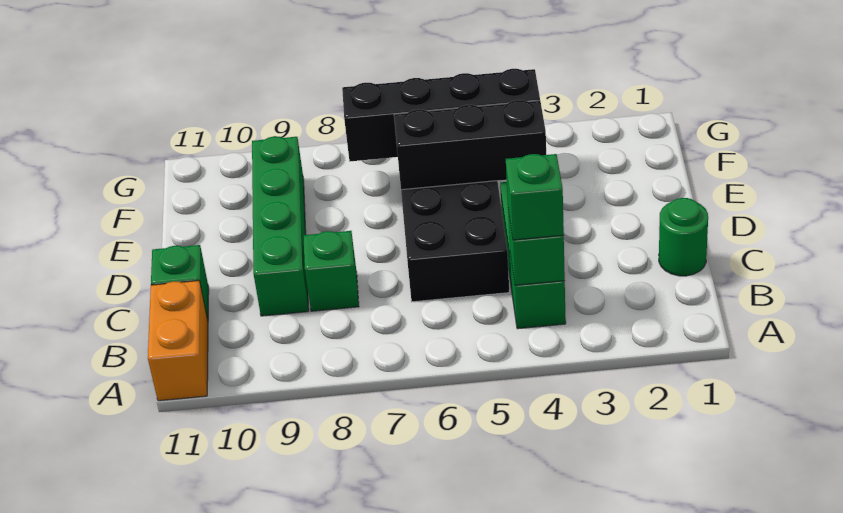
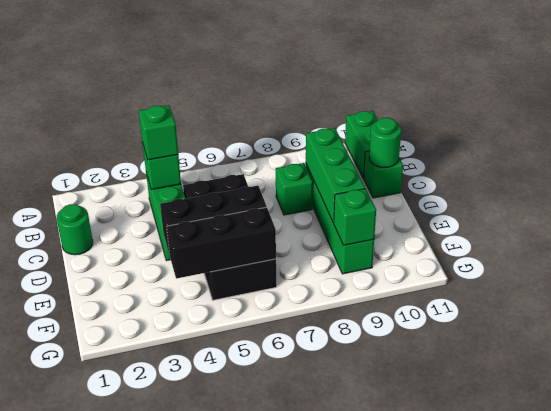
orange brick A11:B11 level 1 -> green brick A11:B11 level 1
none -> green brick C9:E9 level 2
none -> green round brick C11 level 2
black brick F4:F7 level 2 -> black brick F4:F6 level 2
none -> green brick F9 level 2

